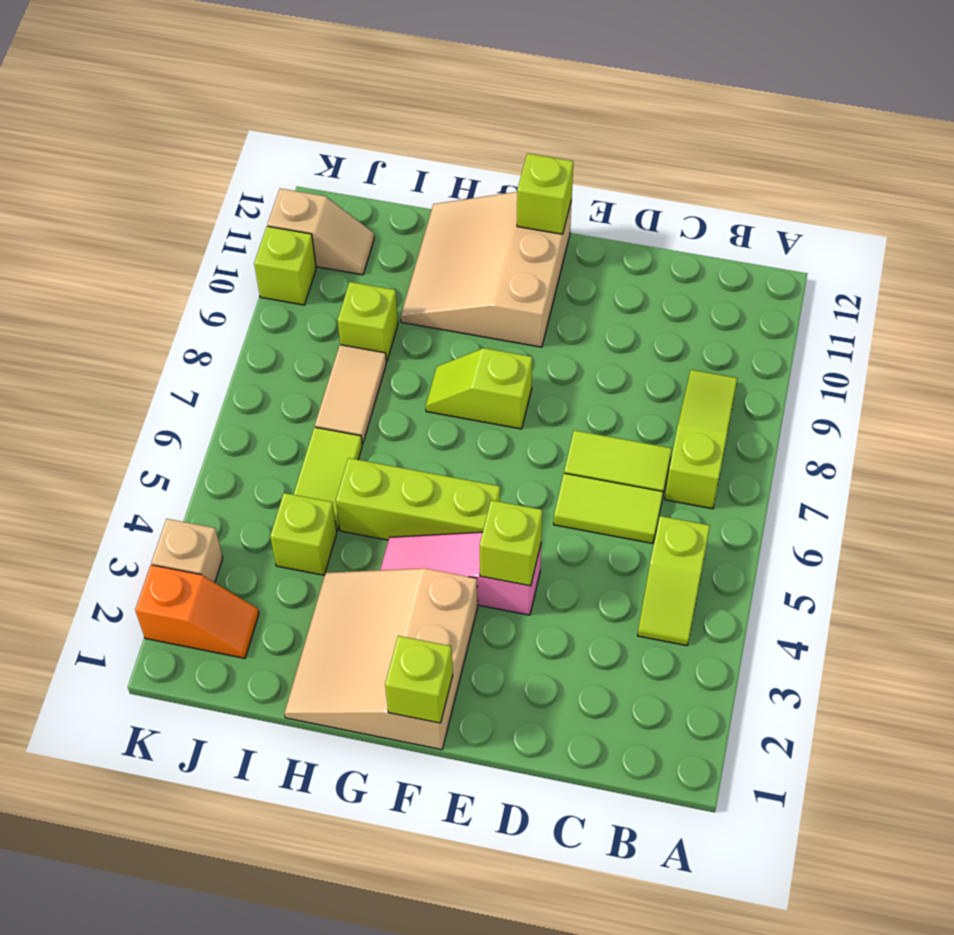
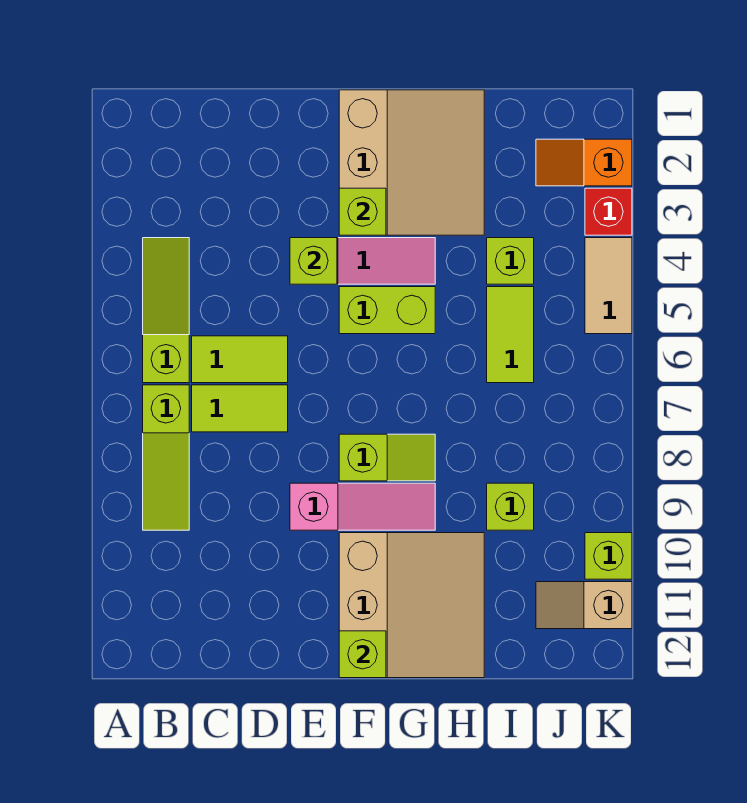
lime slope B4:B5 level 1 top 5 -> lime slope B4:B6 level 1 top 6
none -> pink slope E9:G9 level 1 top E
lime brick F1 level 2 -> lime brick F3 level 2
lime brick F5:H5 level 1 -> lime brick F5:G5 level 1
tan tile I7:I8 level 1 -> tan tile K4:K5 level 1
tan brick K3 level 1 -> red brick K3 level 1

